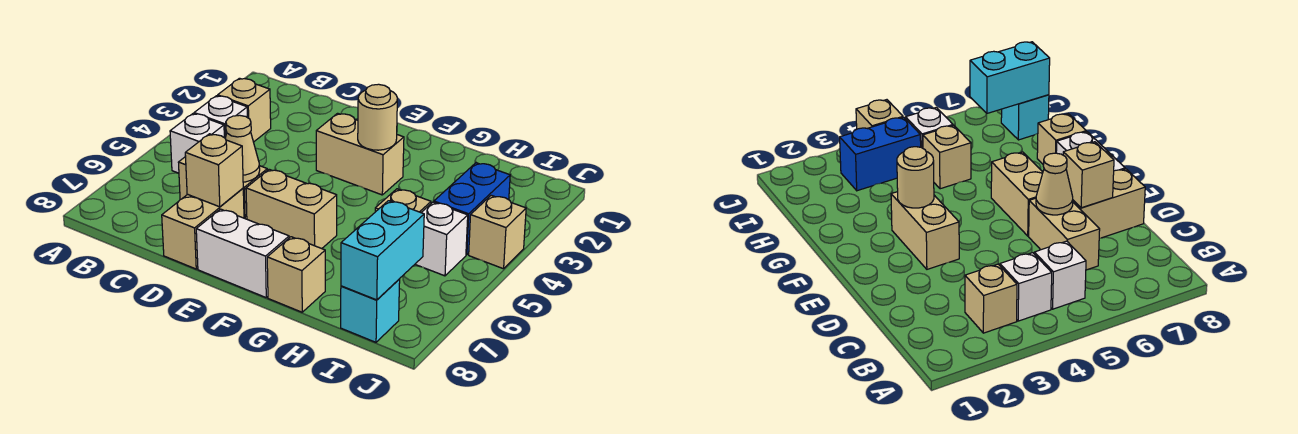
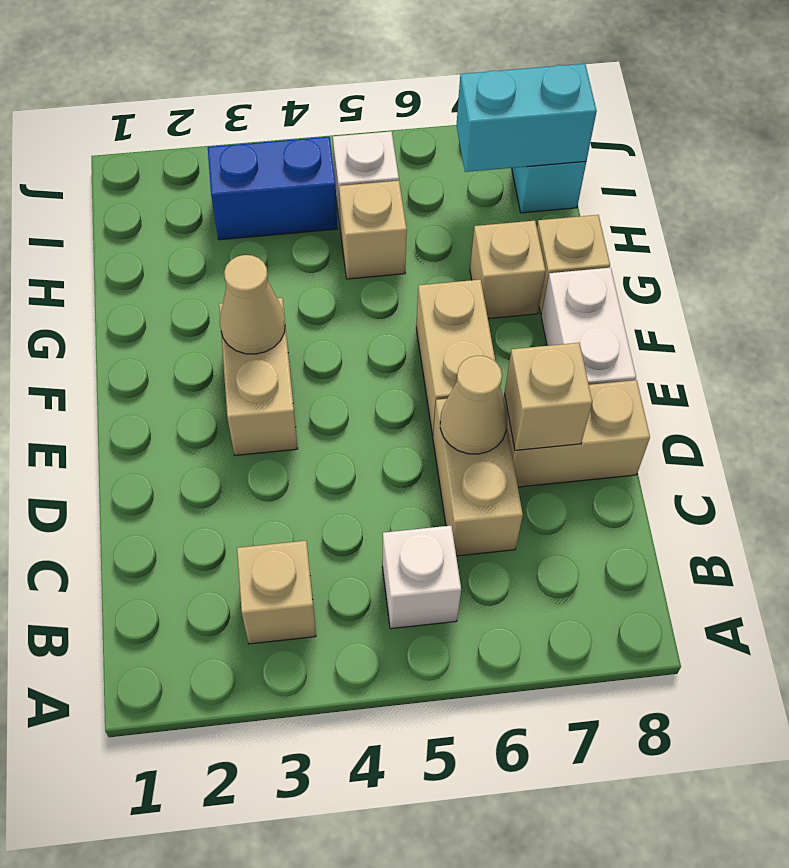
white brick B4 level 1 -> none
tan round brick F3 level 2 -> tan cone F3 level 2
tan brick J4 level 1 -> tan brick G7 level 1

